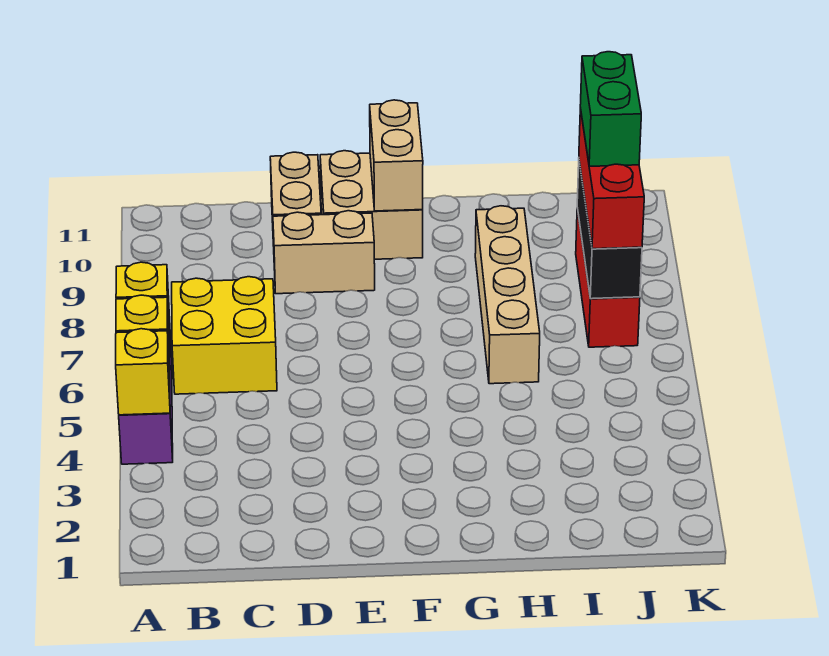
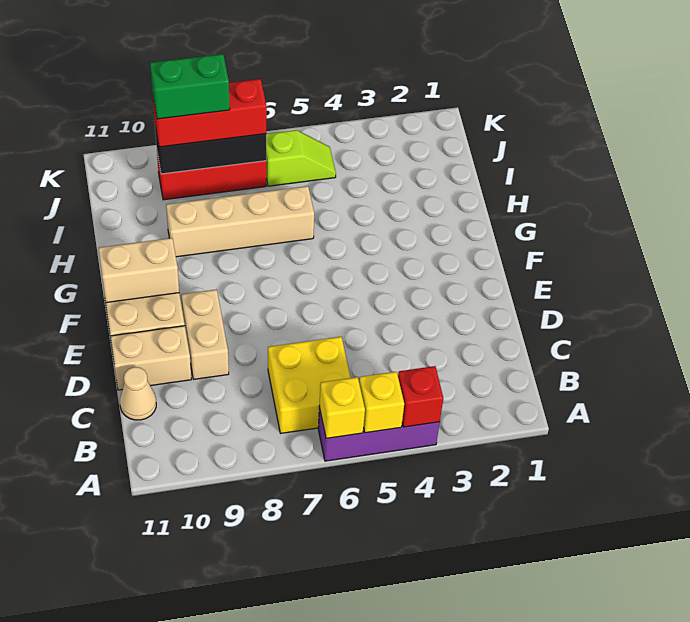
yellow brick A4 level 2 -> red brick A4 level 2
none -> tan cone C11 level 1
none -> lime slope J5:J6 level 1 top 6

